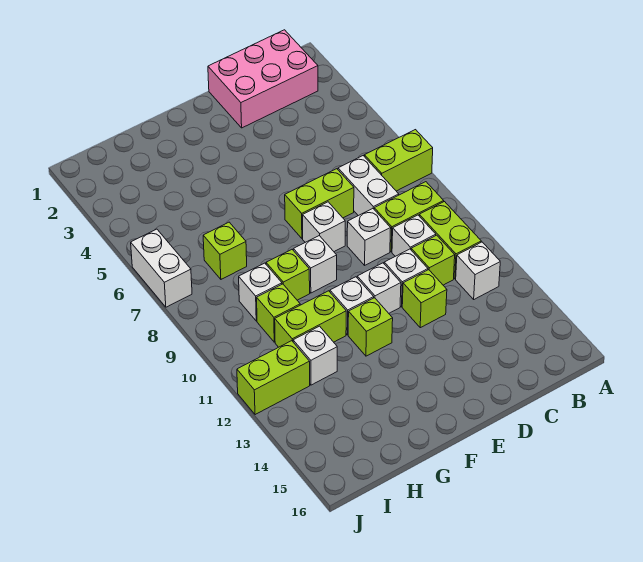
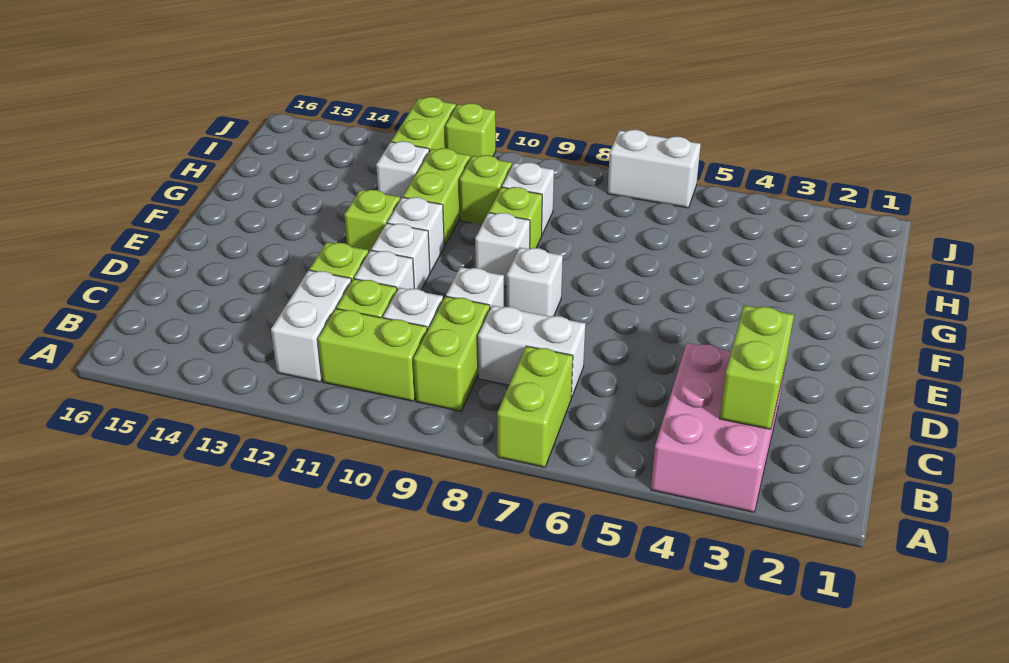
pink brick B1:D2 level 1 -> pink brick A3:C4 level 1
white brick B12 level 1 -> white brick B12:C12 level 1
lime brick D7:E7 level 1 -> lime brick B3:C3 level 2
lime brick H7 level 1 -> lime brick J11 level 1

